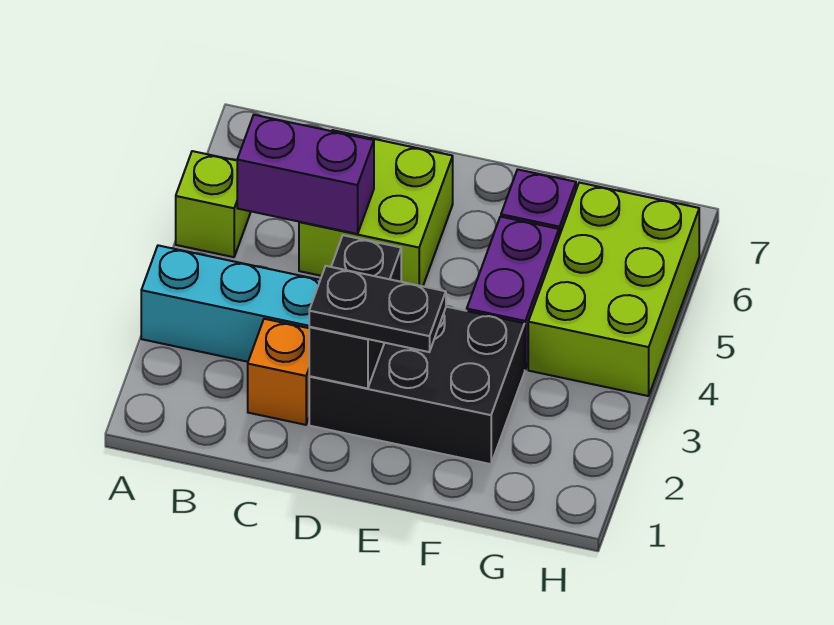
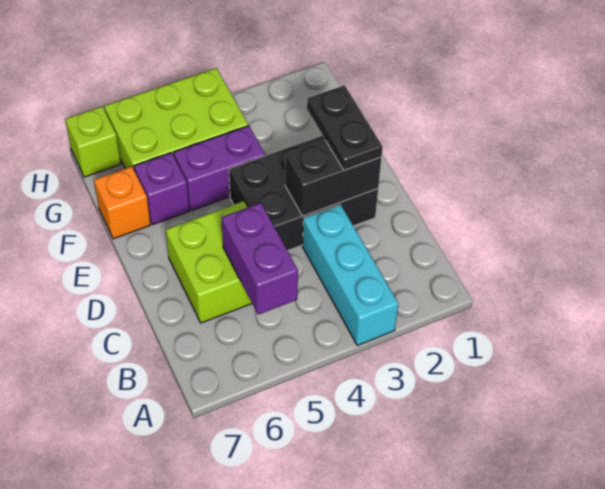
lime brick A5 level 1 -> lime brick H7 level 1
orange brick C2 level 1 -> orange brick F7 level 1
black brick D2:F3 level 1 -> black brick D2:E4 level 1

